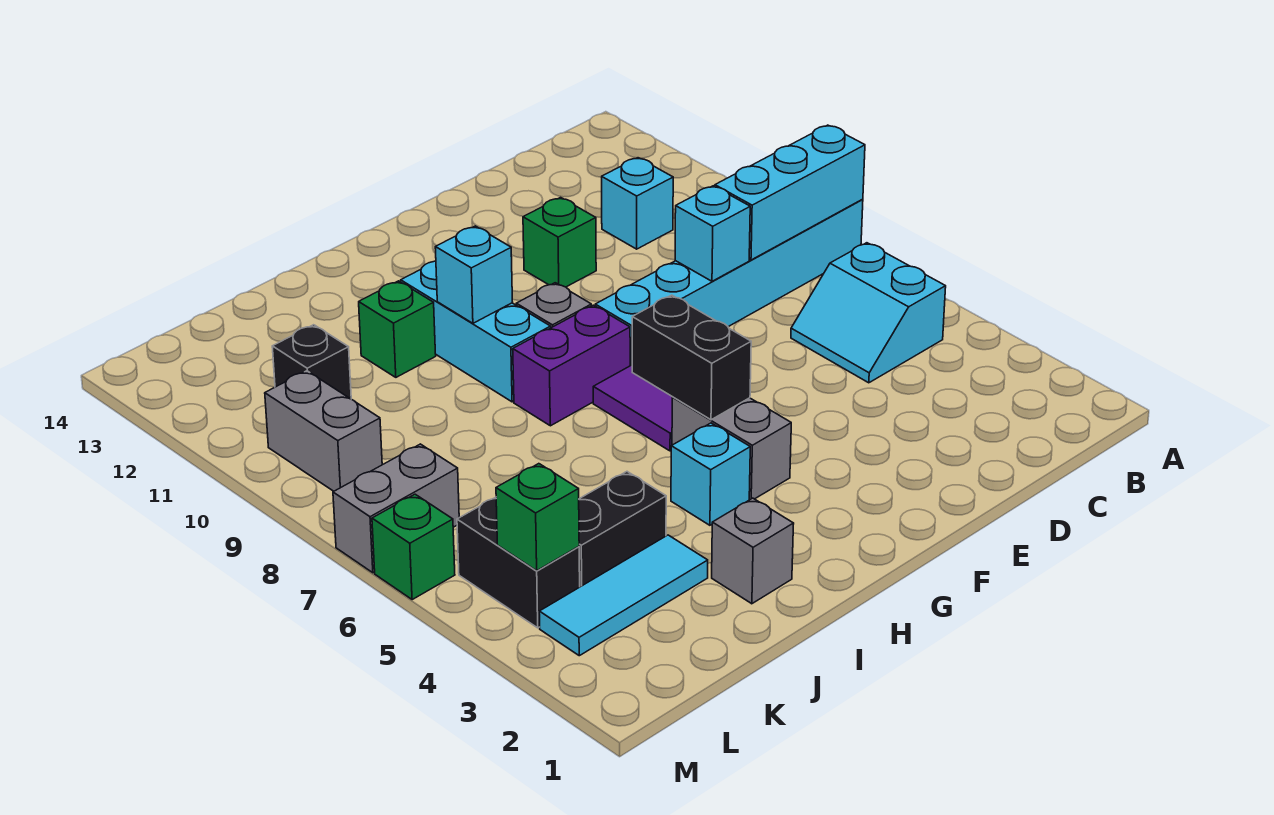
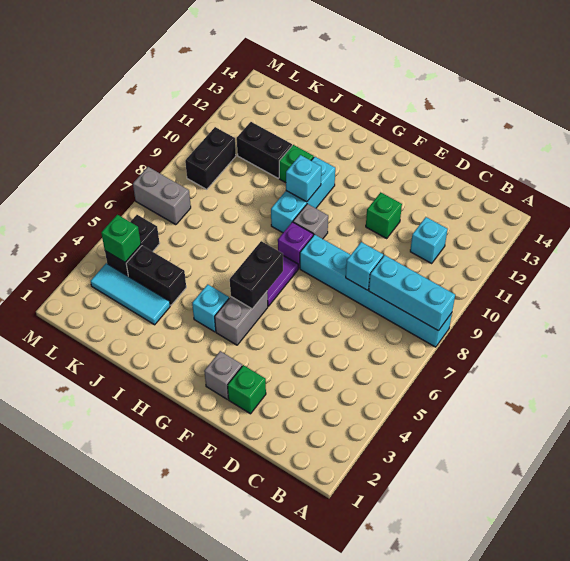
cyan slope B5:C6 level 1 top B -> none
purple brick G8:H8 level 1 -> purple brick G8 level 1
grey brick I2 level 1 -> grey brick F2 level 1
black brick K11 level 1 -> black brick J11:K11 level 1
grey brick L9:L10 level 1 -> black brick L9:L10 level 1
green brick M6 level 1 -> green brick E2 level 1

